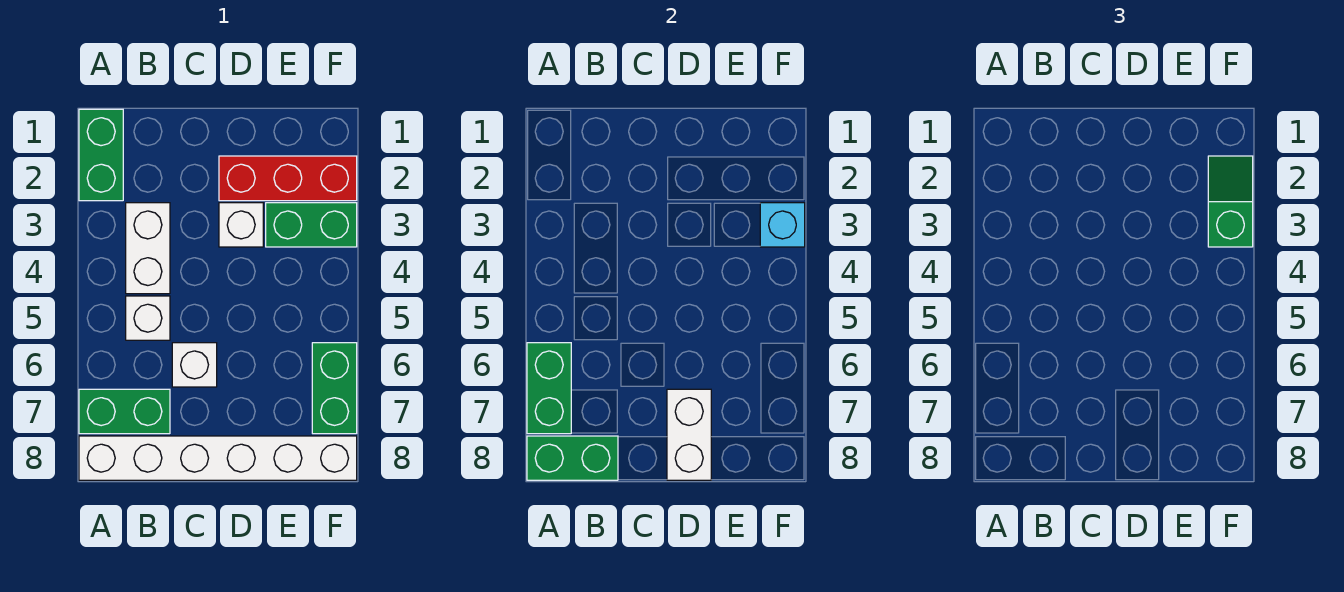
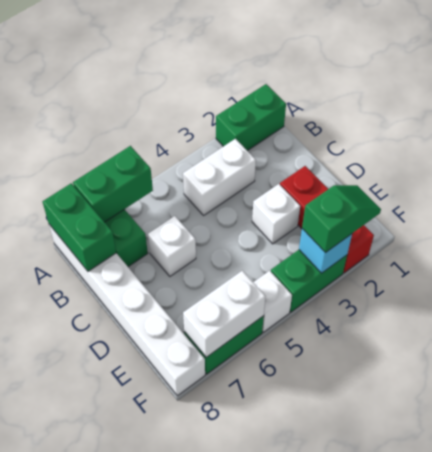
white brick B5 level 1 -> white brick F5 level 1
white brick D7:D8 level 2 -> white brick F6:F7 level 2
green brick E3:F3 level 1 -> green brick F3:F4 level 1

